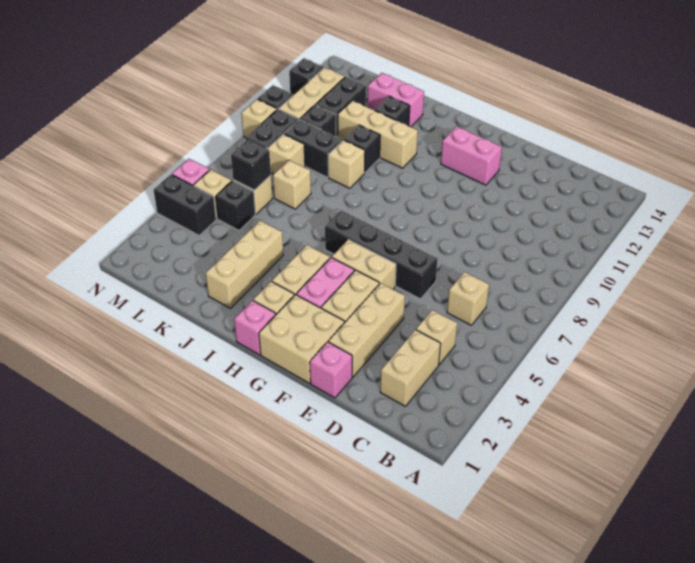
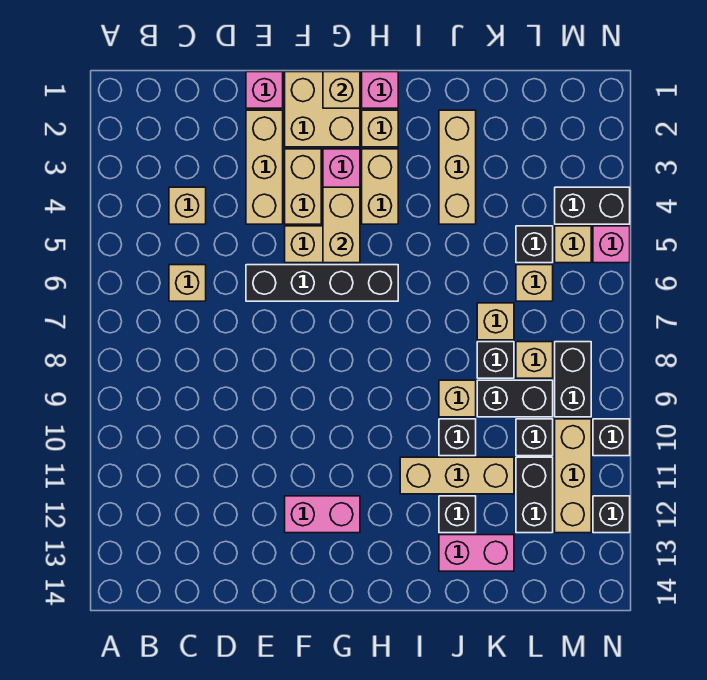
tan brick C2:C3 level 1 -> tan brick G4:G5 level 2
black brick L6 level 2 -> black brick K8 level 1
tan brick N9 level 1 -> tan brick G1 level 2

